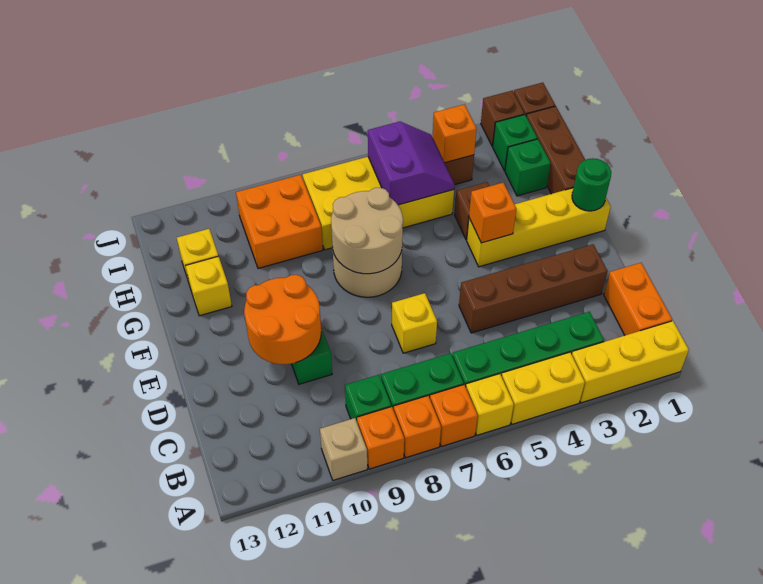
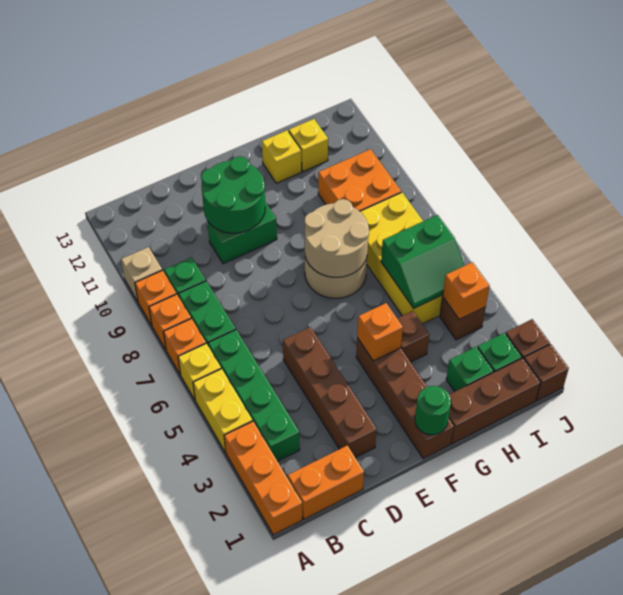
yellow brick A1:A3 level 1 -> orange brick A1:A3 level 1
yellow brick D7 level 1 -> none
orange round brick D10:E11 level 2 -> green round brick D10:E11 level 2
yellow brick F1:F4 level 1 -> brown brick F1:F4 level 1
purple slope H5:I6 level 2 top 6 -> green slope H5:I6 level 2 top 6

